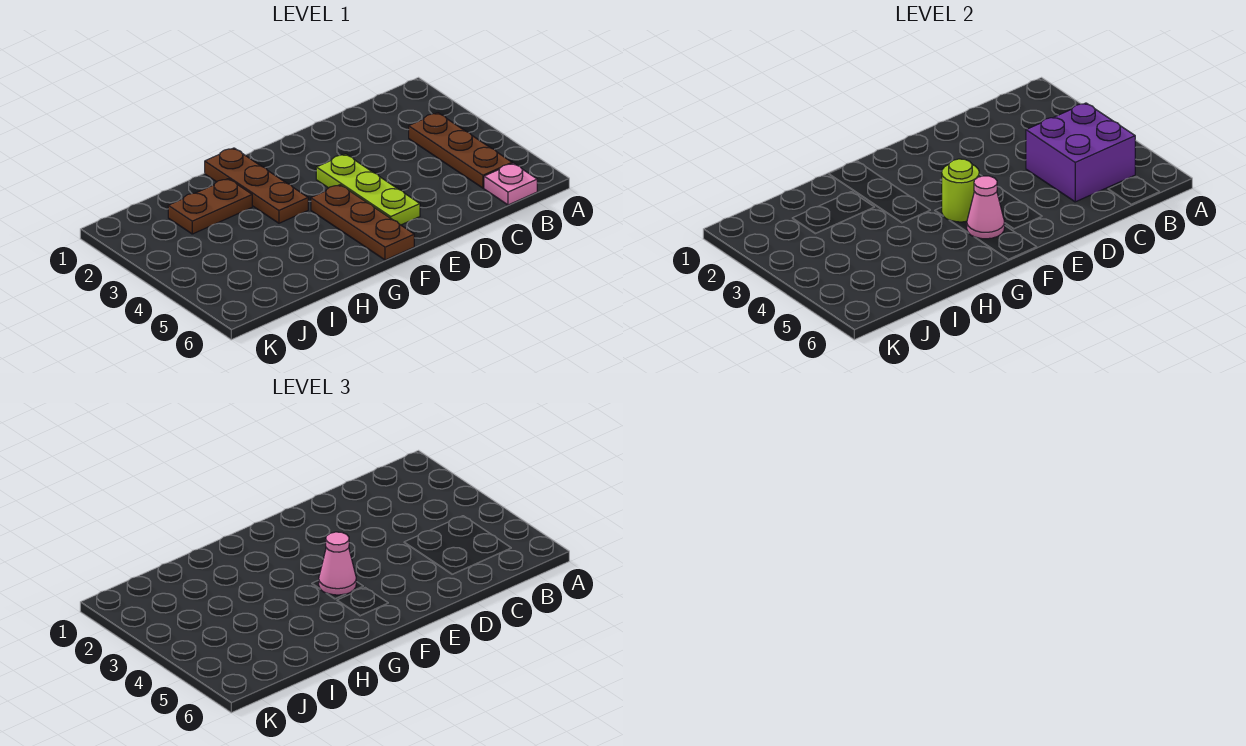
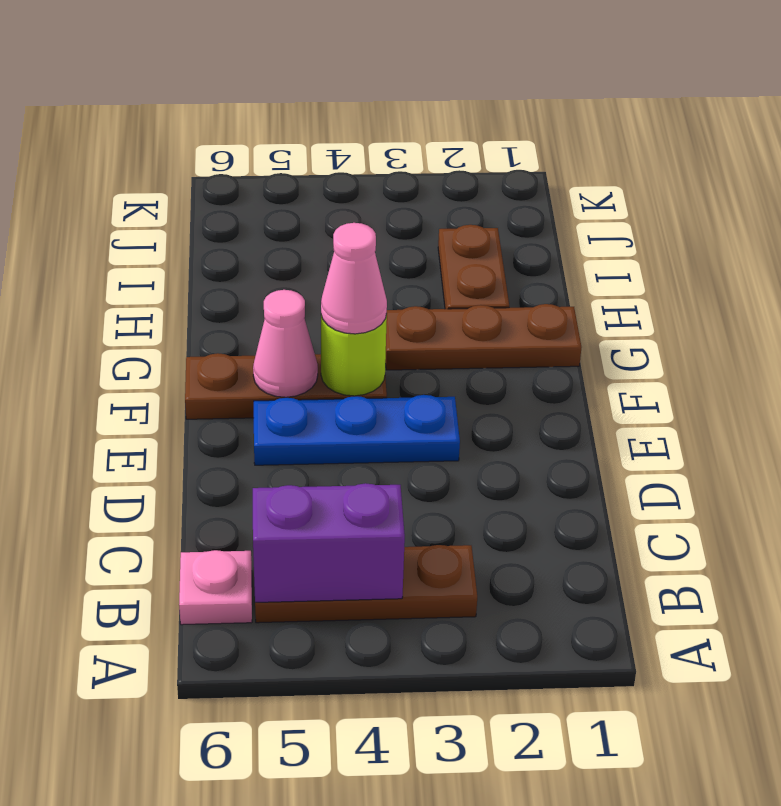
purple brick B4:C5 level 2 -> purple brick B4:B5 level 2
lime plate E3:E5 level 1 -> blue plate E3:E5 level 1

